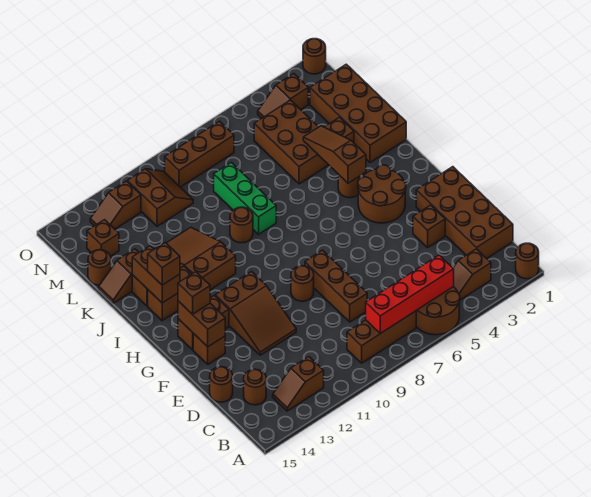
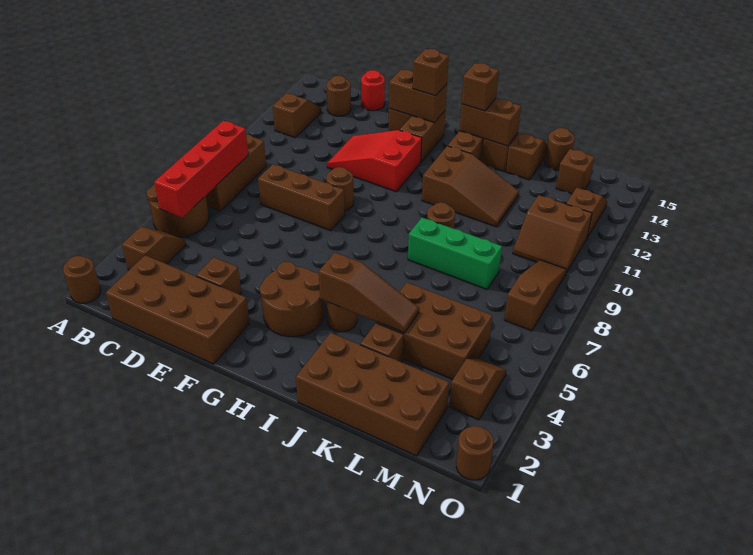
brown round brick D15 level 1 -> red round brick D15 level 1
brown slope E11:G12 level 1 top G -> red slope E11:G12 level 1 top G
brown brick N7:N9 level 1 -> brown slope N7:N9 level 1 top 7

